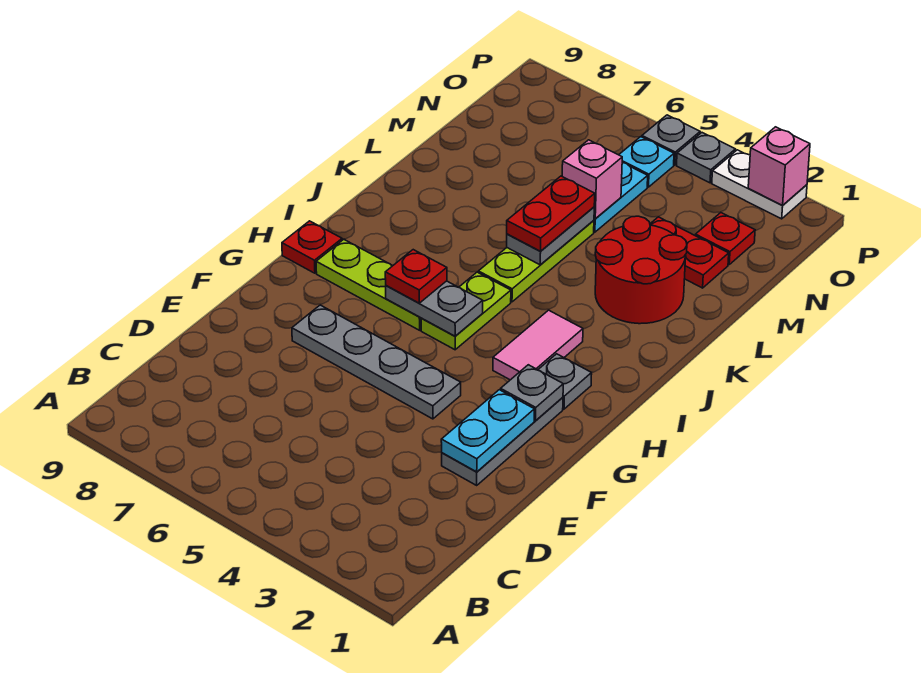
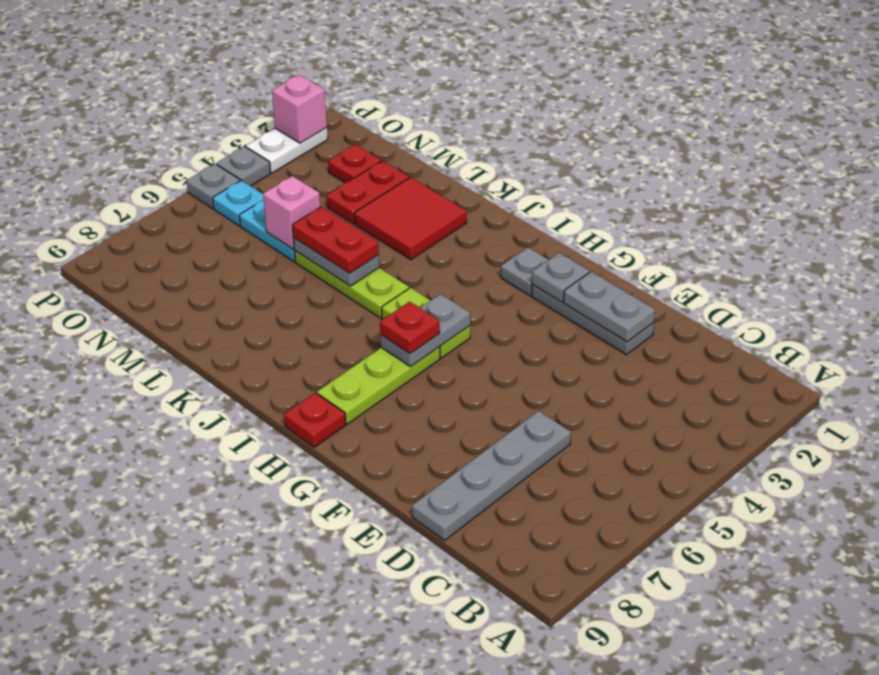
cyan plate E2:F2 level 2 -> grey plate E2:F2 level 2
grey plate F4:F7 level 1 -> grey plate D6:D9 level 1
pink tile H3:I3 level 1 -> none
red round brick K2:L3 level 1 -> red tile K2:L3 level 1

